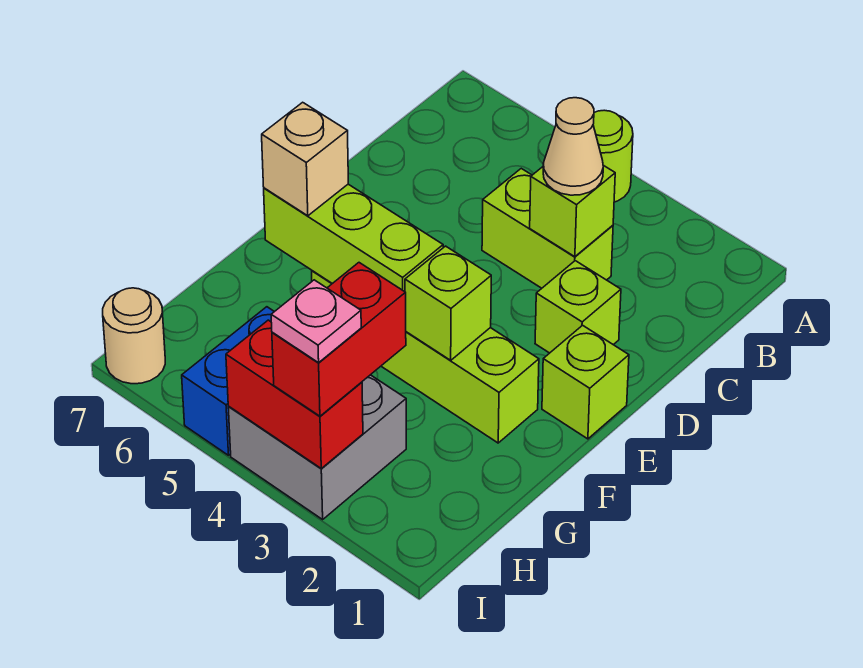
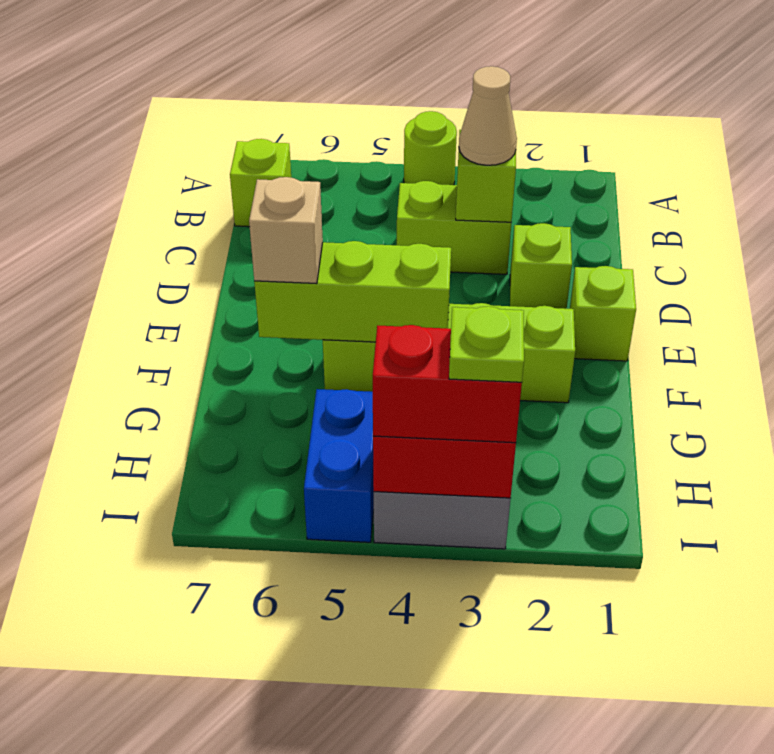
lime brick F3 level 2 -> lime brick B7 level 1
red brick H3:I3 level 3 -> red brick I3:I4 level 3
pink plate I3 level 4 -> lime plate I3 level 4
tan round brick I7 level 1 -> none

